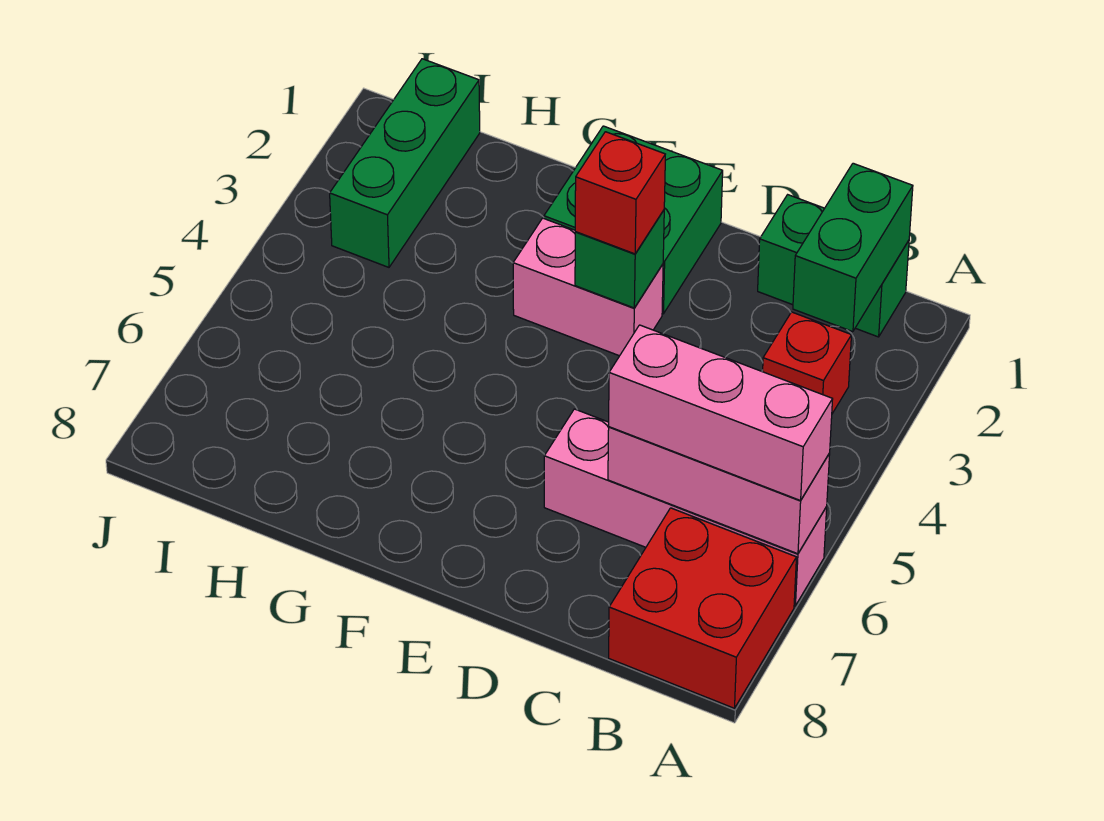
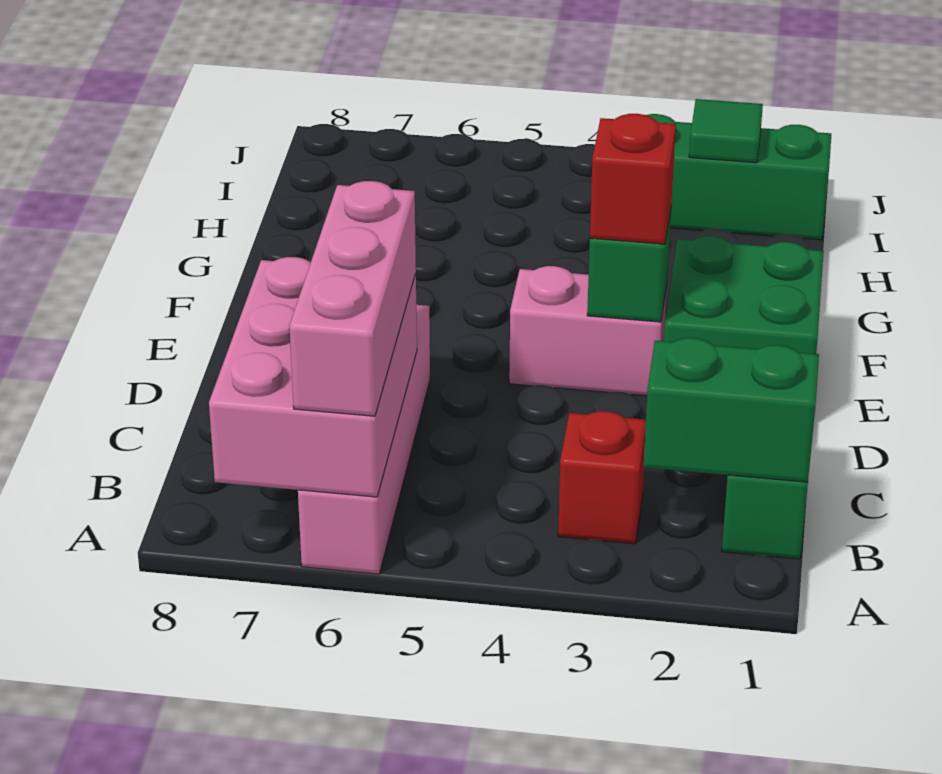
pink brick A6:C6 level 2 -> pink brick A6:C7 level 2
red brick A7:B8 level 1 -> none
pink brick E3:F3 level 1 -> pink brick E3:E4 level 1
none -> green tile I2 level 2

